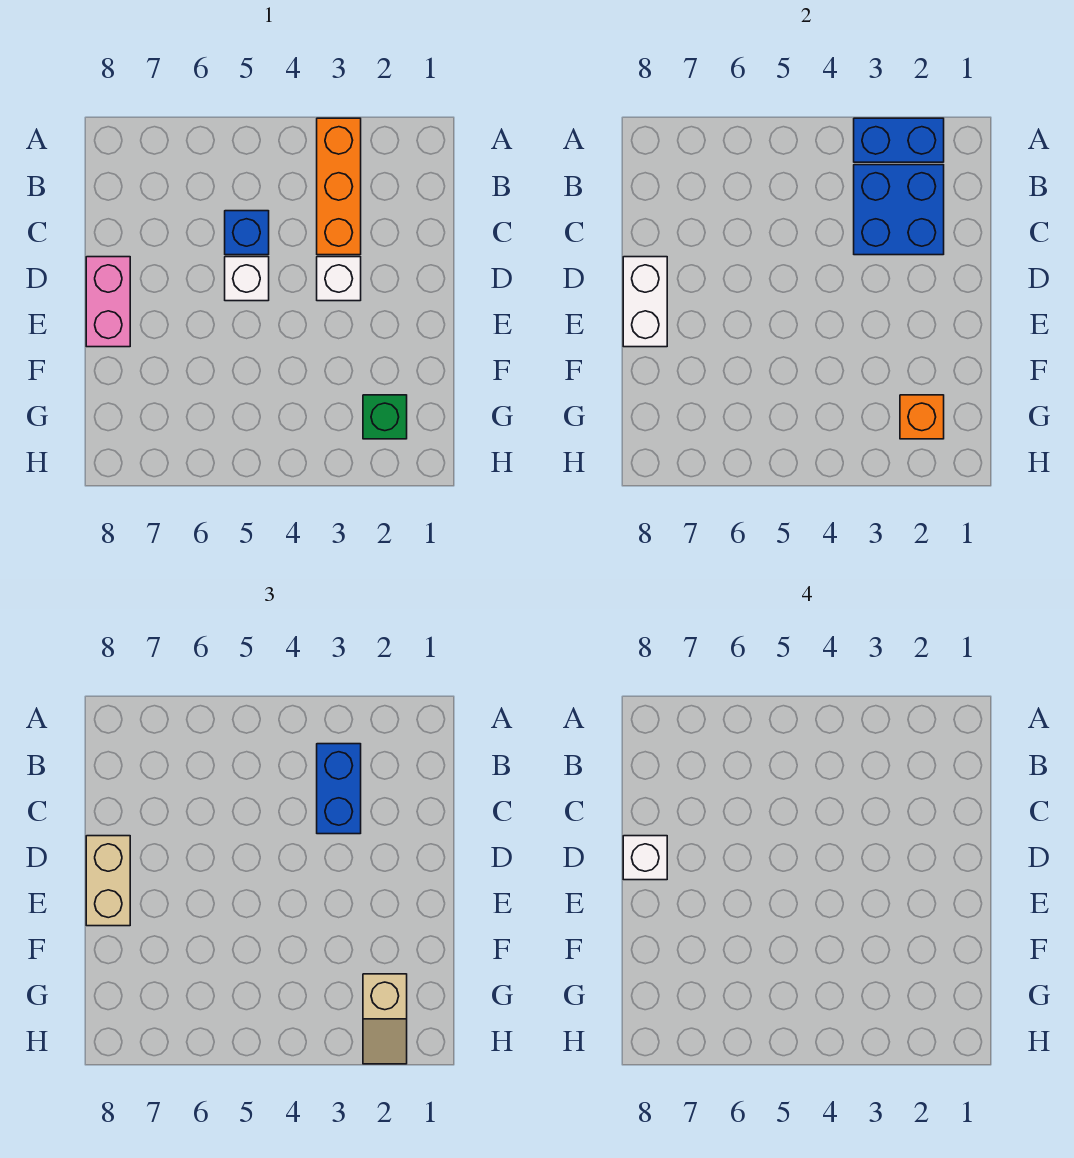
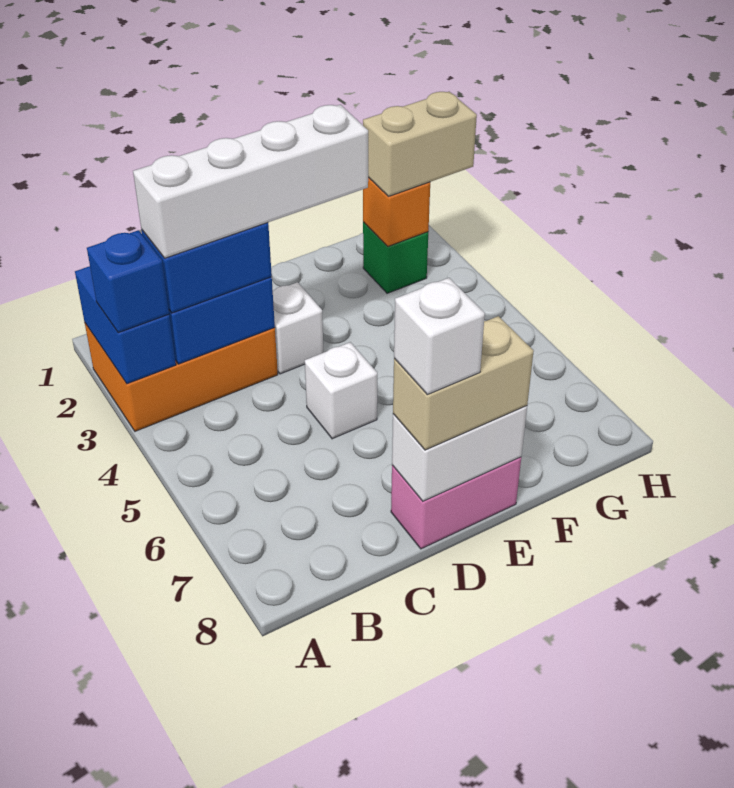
orange brick A3:C3 level 1 -> orange brick A2:C3 level 1
none -> white brick B3:E3 level 4
blue brick C5 level 1 -> blue brick A3 level 3
tan slope G2:H2 level 3 top G -> tan brick G2:H2 level 3

